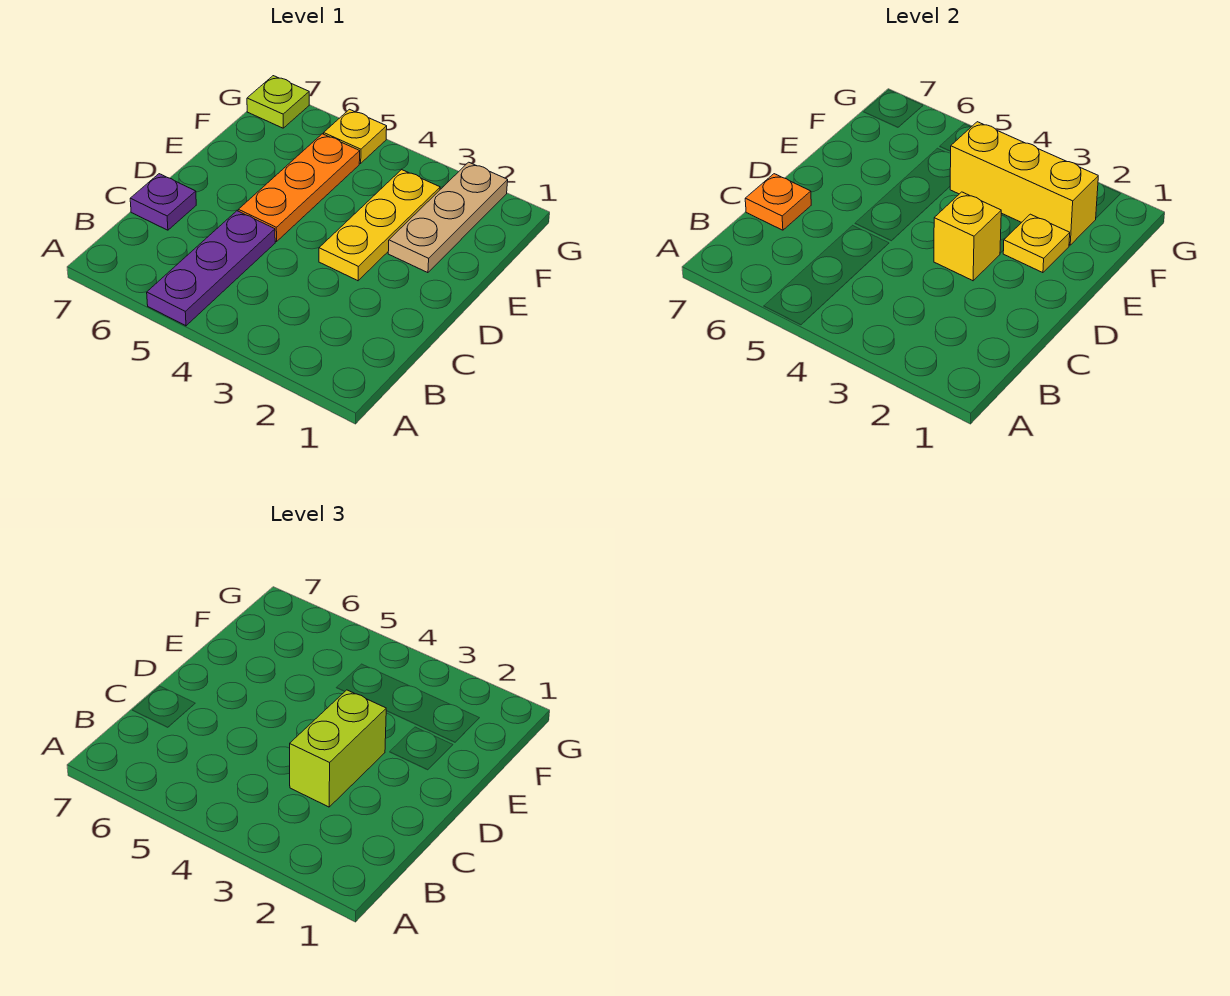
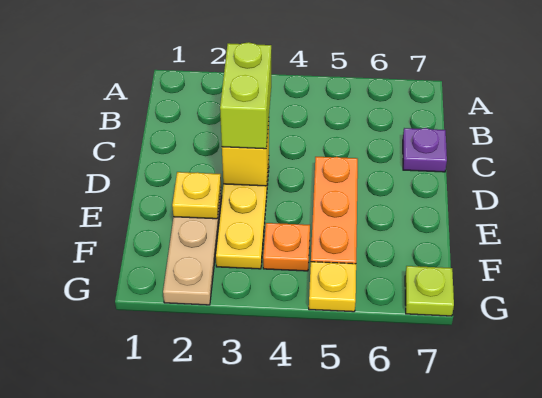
purple plate A5:C5 level 1 -> none
orange plate C7 level 2 -> orange plate F4 level 1
yellow brick F2:F4 level 2 -> none

